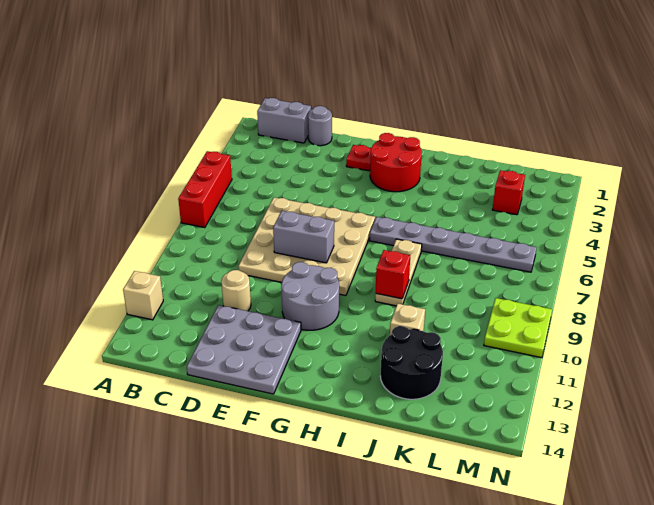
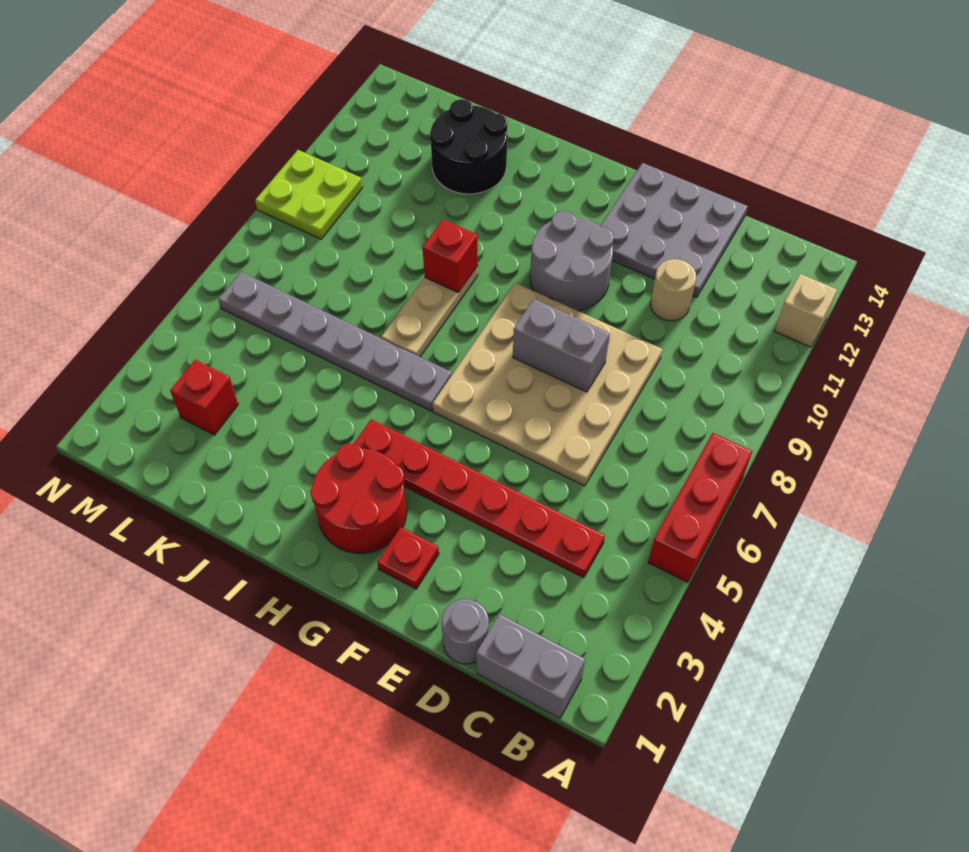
none -> red plate C4:H4 level 1
tan brick J11 level 1 -> none

